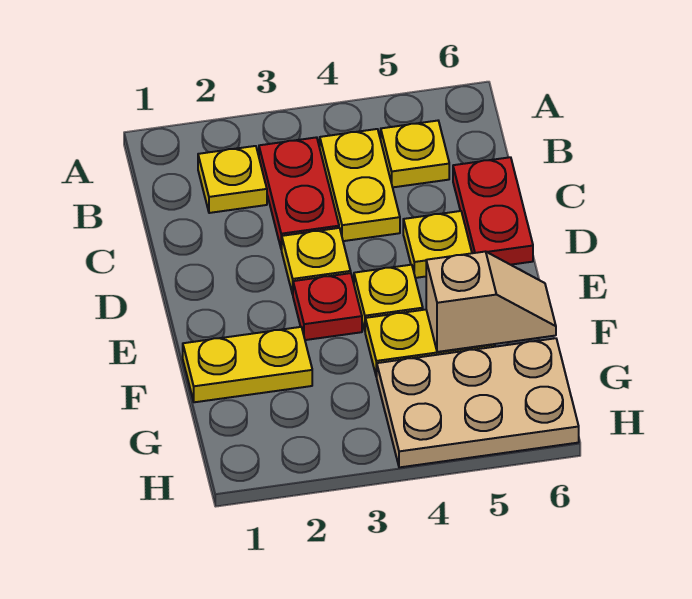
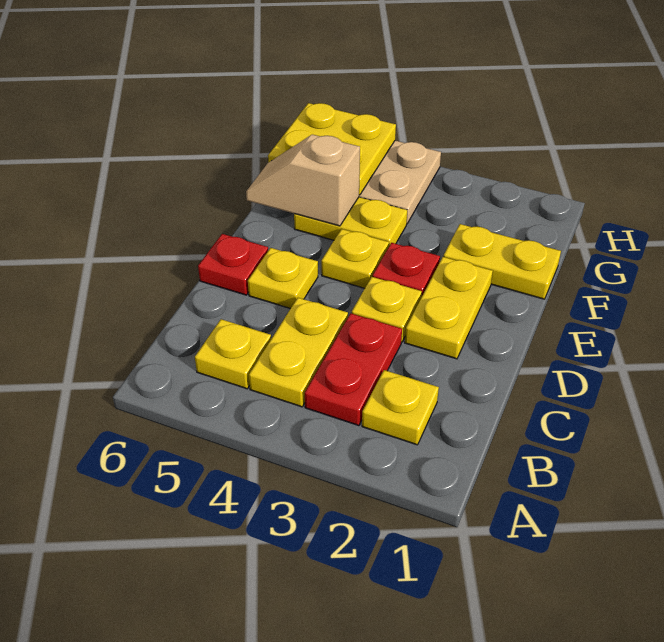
red plate C6:D6 level 1 -> red plate D6 level 1
none -> yellow plate D2:E2 level 1
none -> yellow plate G5:H6 level 2

